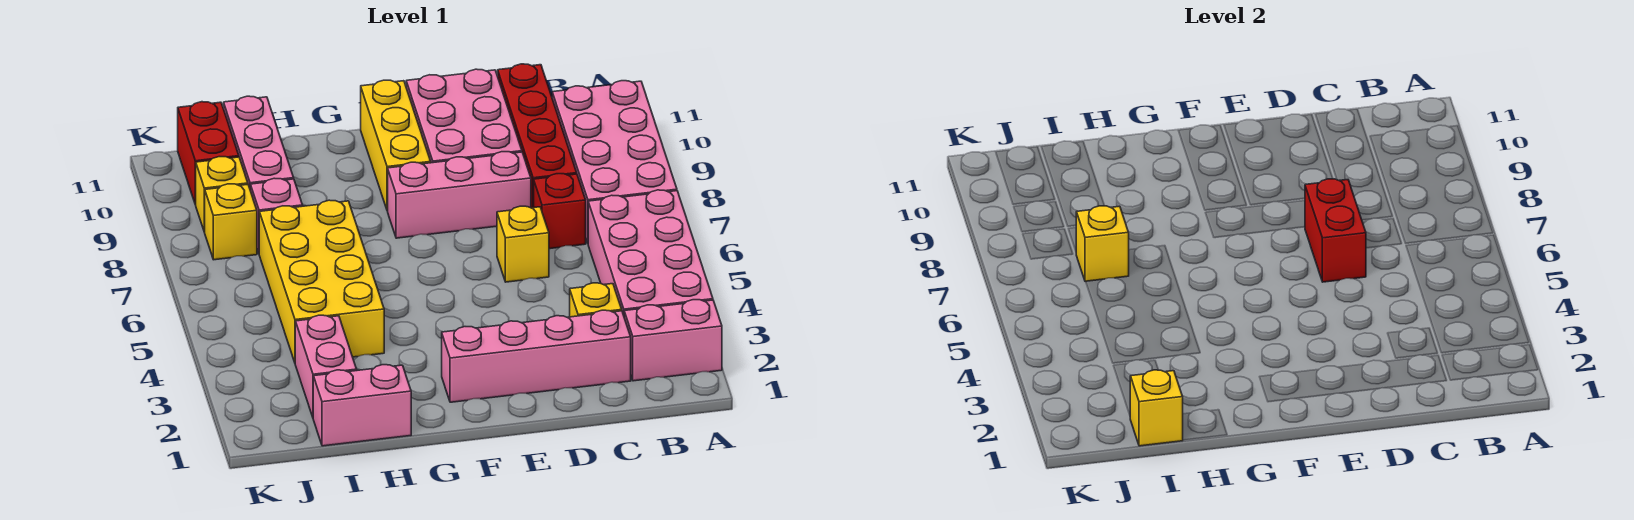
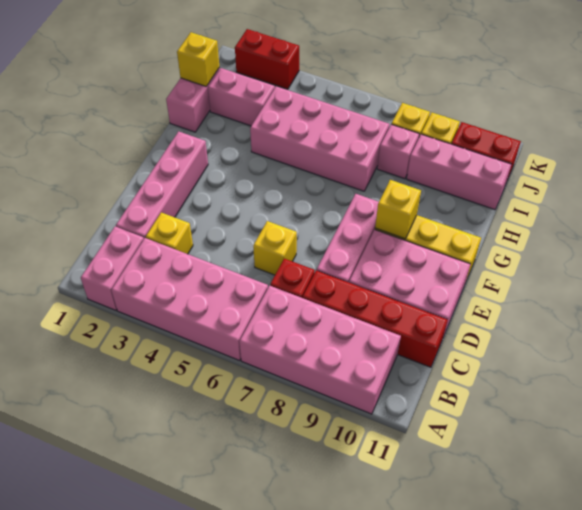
red brick D6:D7 level 2 -> red brick K2:K3 level 1
yellow brick H4:I7 level 1 -> pink brick H4:I7 level 1
yellow brick I7 level 2 -> yellow brick F9 level 2

